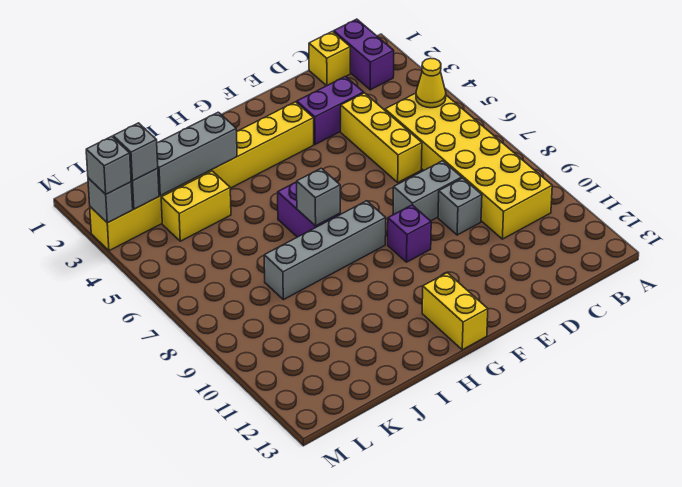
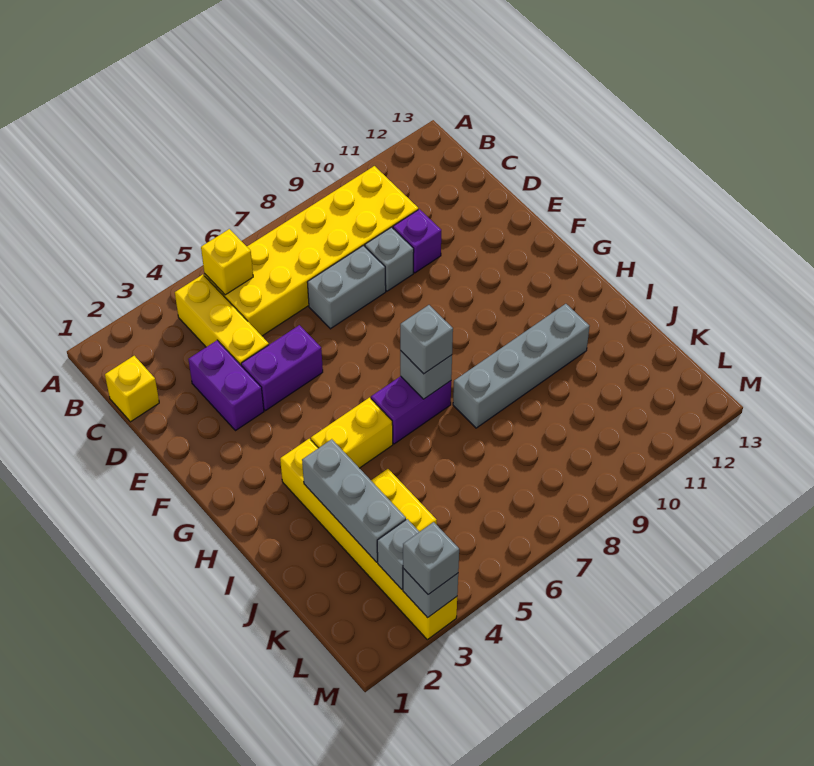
purple brick B1:B2 level 1 -> purple brick E4:E5 level 1
yellow cone B5 level 2 -> yellow brick B5 level 2
yellow brick D4:D6 level 1 -> yellow brick B4:D4 level 1
grey brick D8:E8 level 1 -> grey brick D7:D8 level 1
yellow brick F3:M3 level 1 -> yellow brick H3:M3 level 1
purple brick F9 level 1 -> purple brick D10 level 1
grey brick G8:J8 level 1 -> grey brick I8:I11 level 1
yellow brick G12:G13 level 1 -> yellow brick H4:H5 level 1
grey brick L3 level 3 -> grey brick H7 level 3

